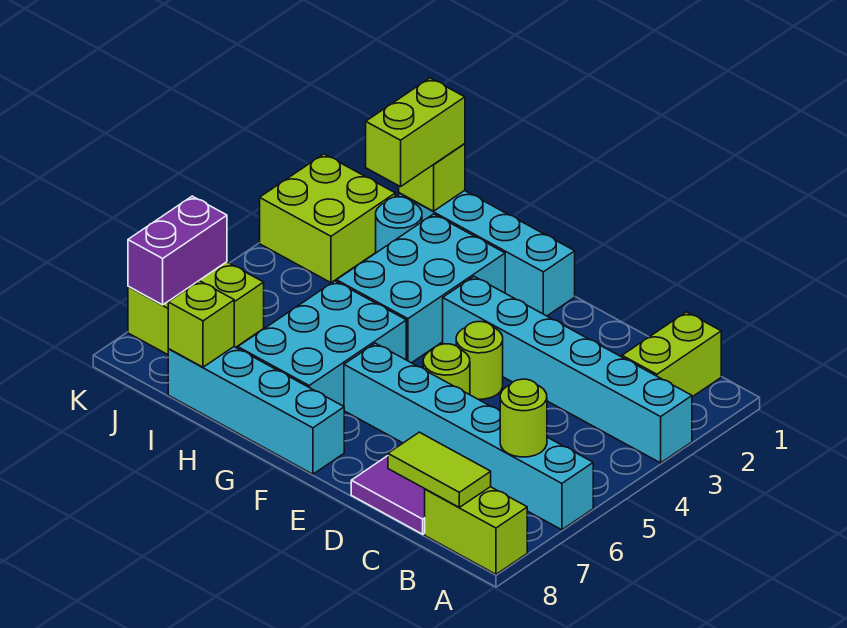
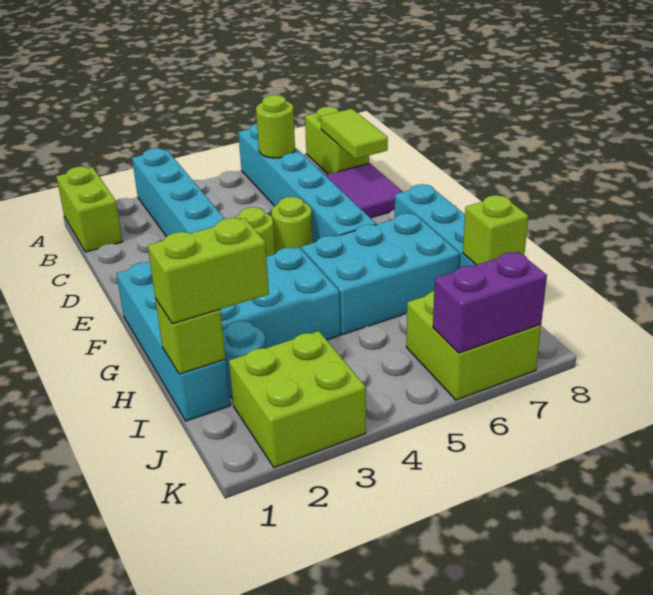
lime brick B1:B2 level 1 -> lime brick A1:B1 level 1

